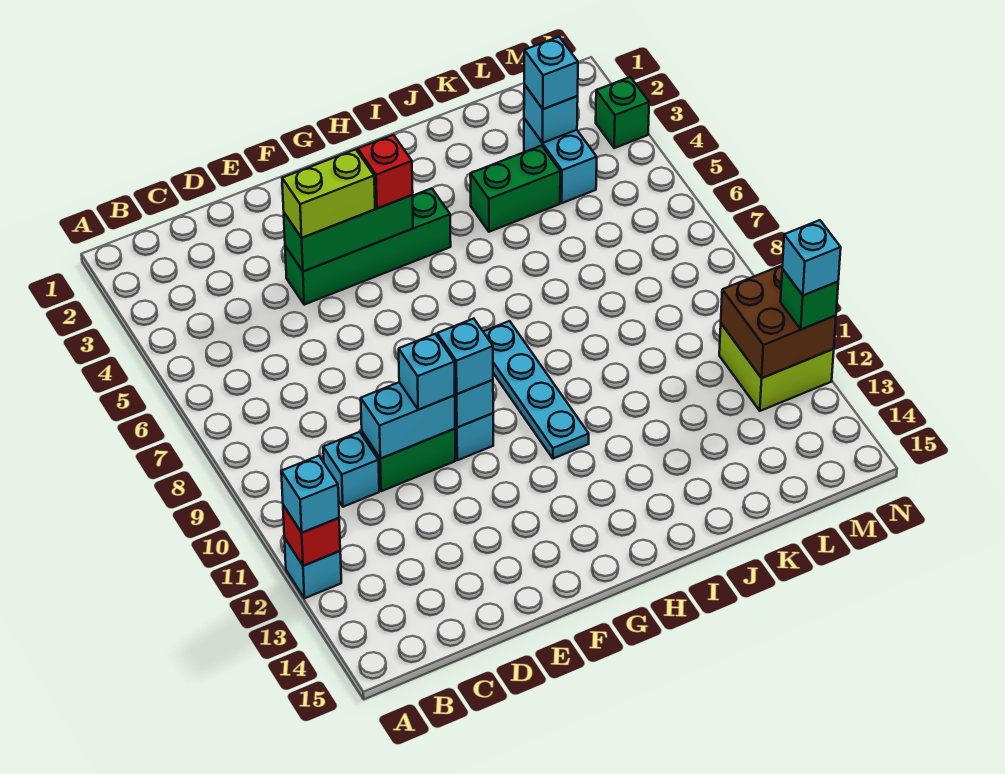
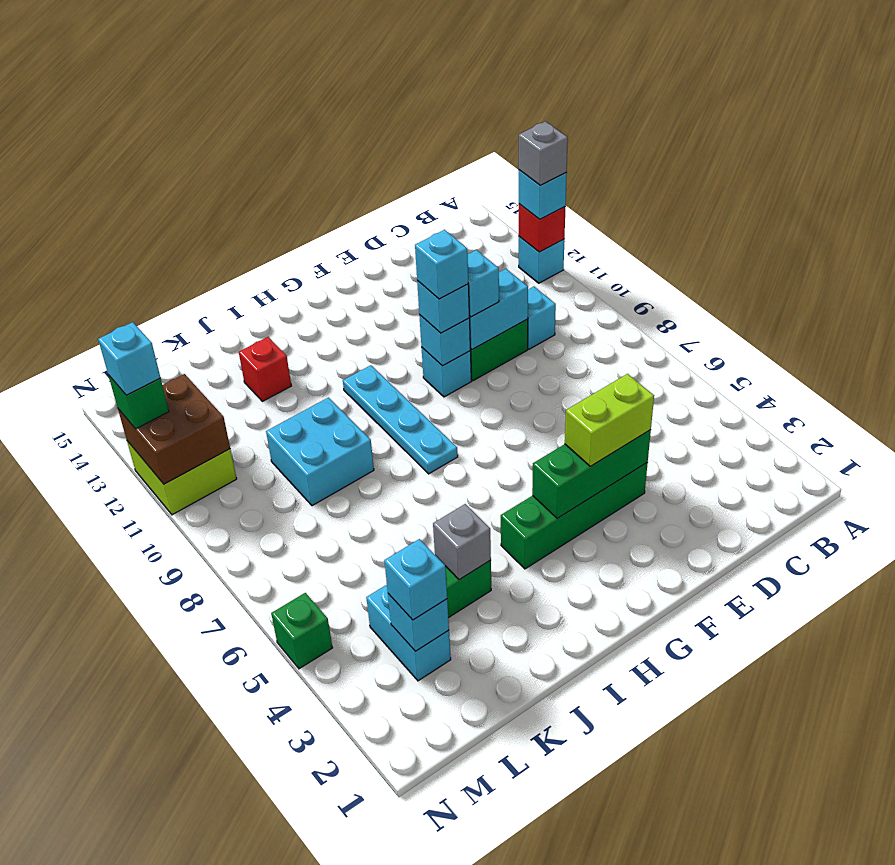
none -> grey brick A12 level 4
none -> cyan brick F10 level 4
red brick G4 level 3 -> red brick J13 level 1
none -> grey brick J4 level 2
none -> cyan brick J9:K10 level 1
green brick N3 level 1 -> green brick N5 level 1

